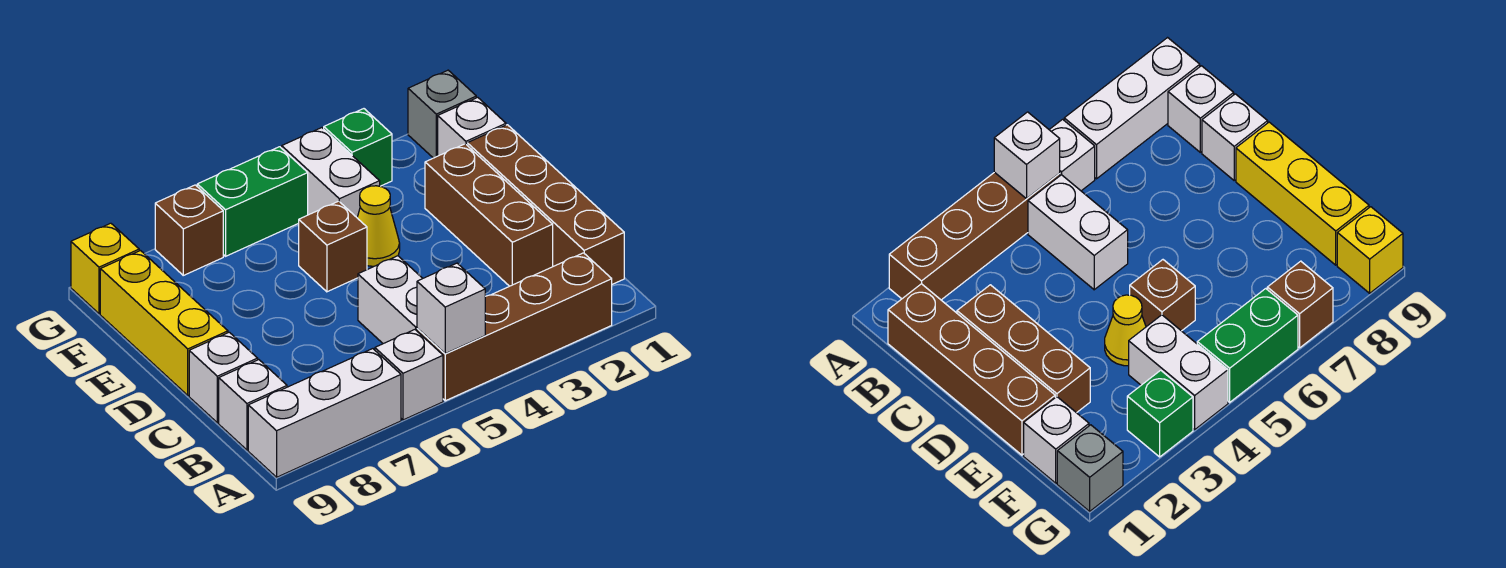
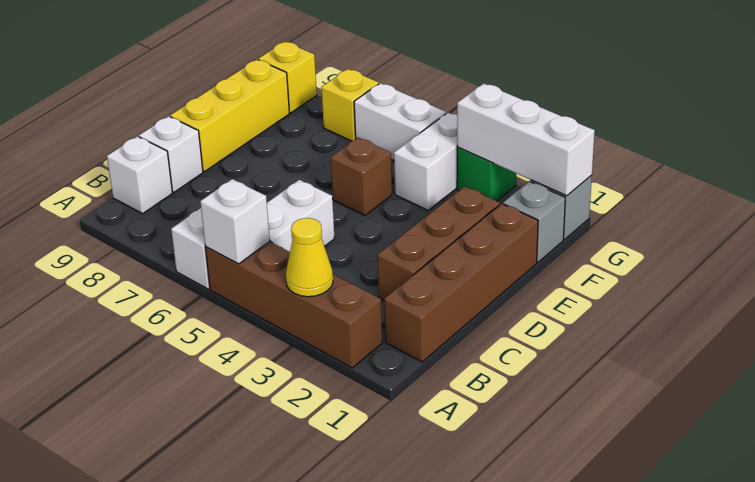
white brick A7:A9 level 1 -> white brick G1:G3 level 2
yellow cone E4 level 1 -> yellow cone A3 level 2
white brick F1 level 1 -> grey brick F1 level 1
green brick G5:G6 level 1 -> white brick G5:G6 level 1
brown brick G7 level 1 -> yellow brick G7 level 1

